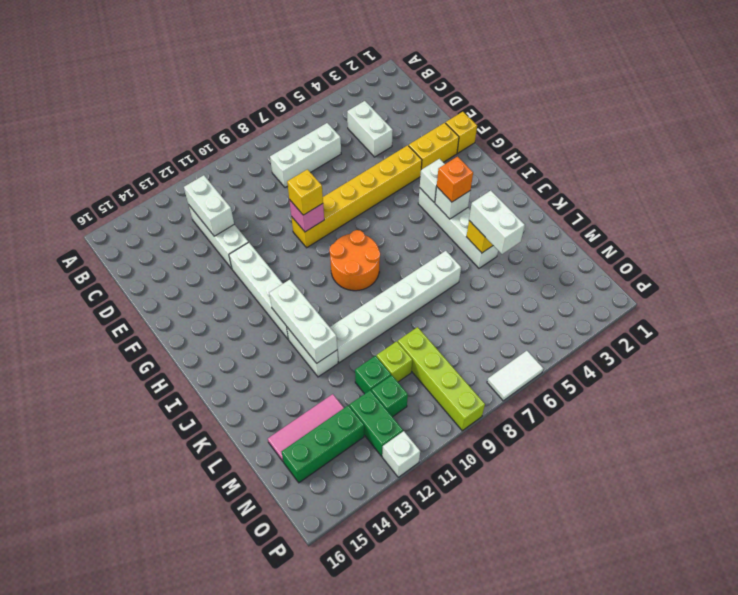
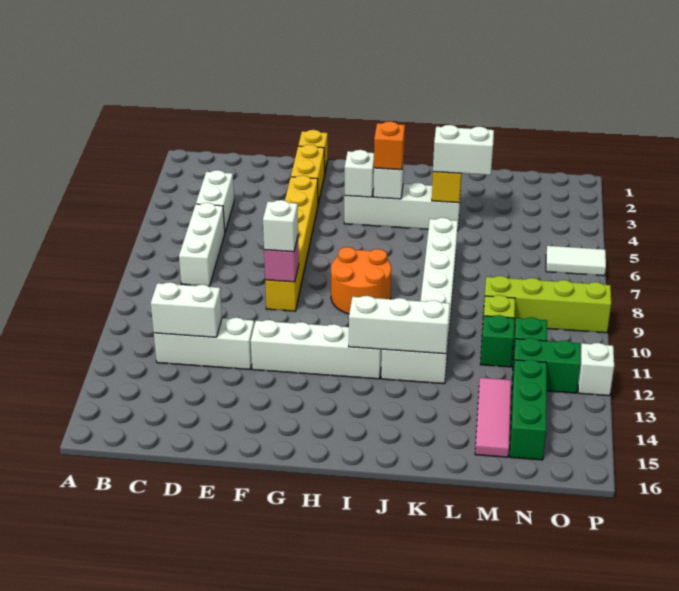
white brick C4:D4 level 1 -> white brick C4:C5 level 1
yellow brick F9 level 3 -> white brick F9 level 3
white tile P6:P7 level 1 -> white tile O6:P6 level 1

